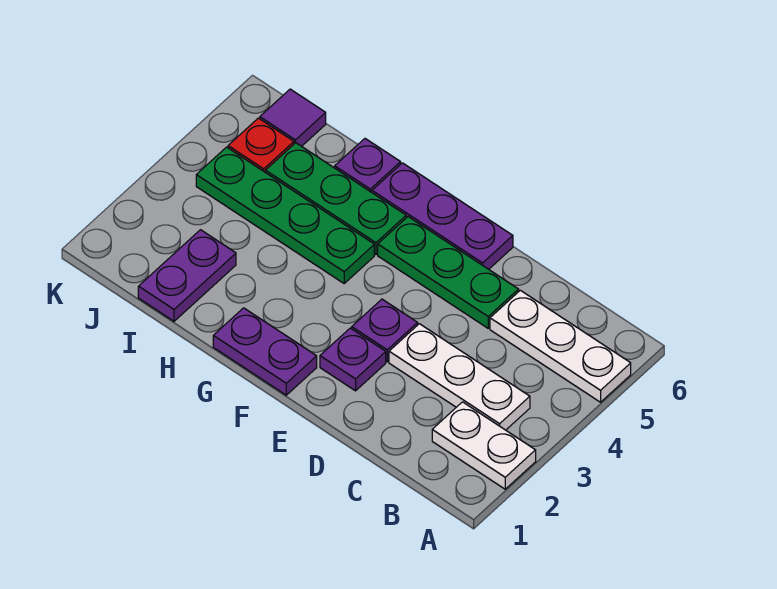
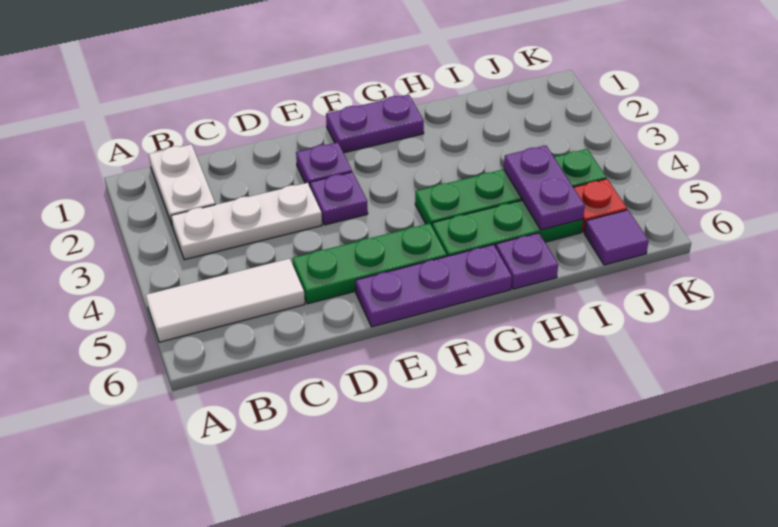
white plate A2:B2 level 1 -> white plate B1:B2 level 1
white plate A5:C5 level 1 -> white tile A5:C5 level 1
purple plate I1:I2 level 1 -> purple plate I4:I5 level 2

